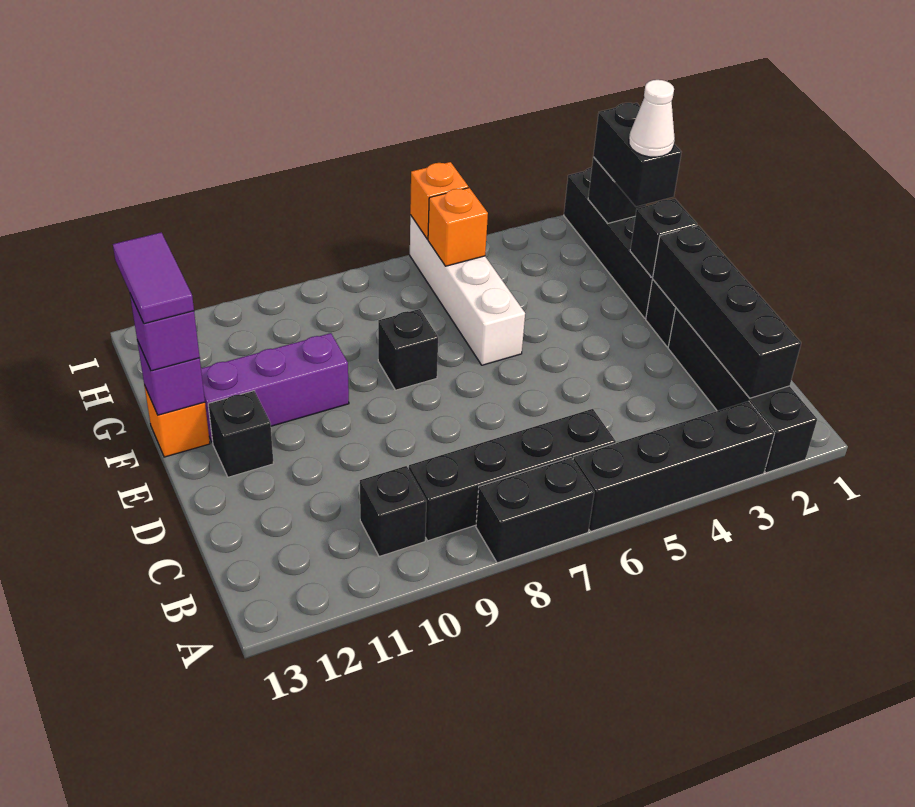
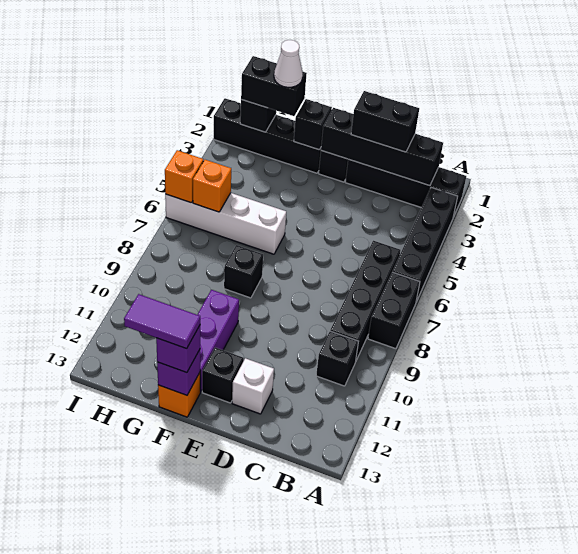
none -> black brick C2:D2 level 3
none -> white brick D12 level 1

